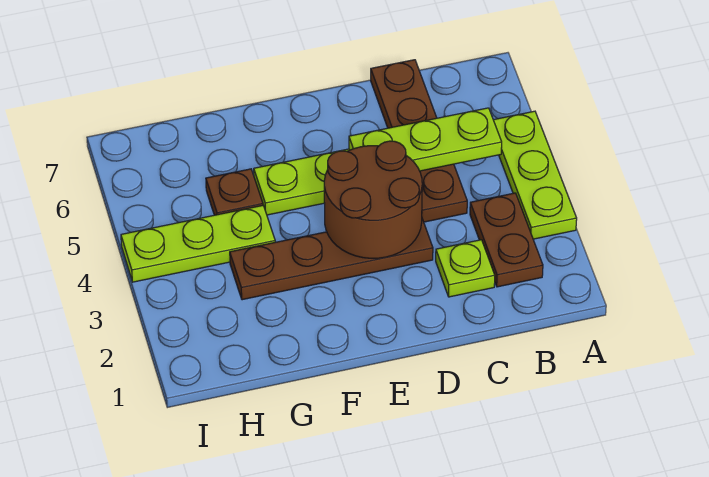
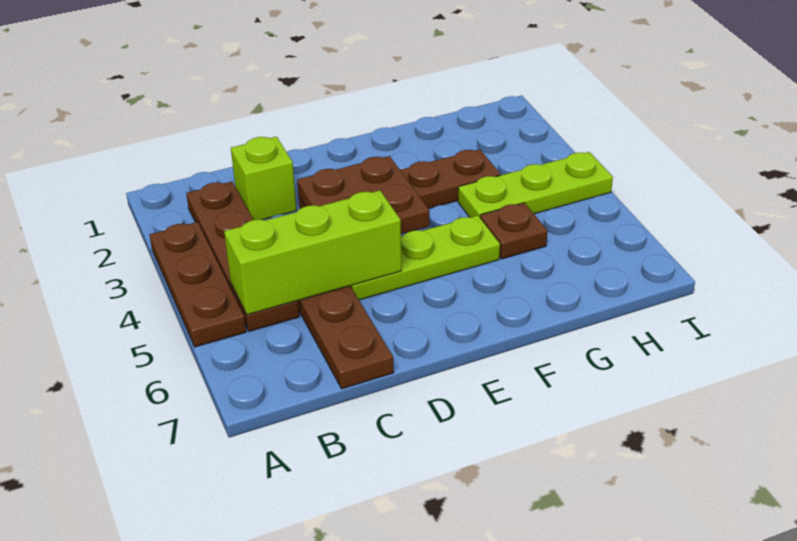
lime plate A3:A5 level 1 -> brown plate A3:A5 level 1
brown plate B2:B3 level 1 -> brown plate B2:B5 level 1
lime plate B5:D5 level 2 -> lime brick B5:D5 level 2
lime plate C2 level 1 -> lime brick C2 level 1
brown round brick D3:E4 level 2 -> brown plate D3:E4 level 2

